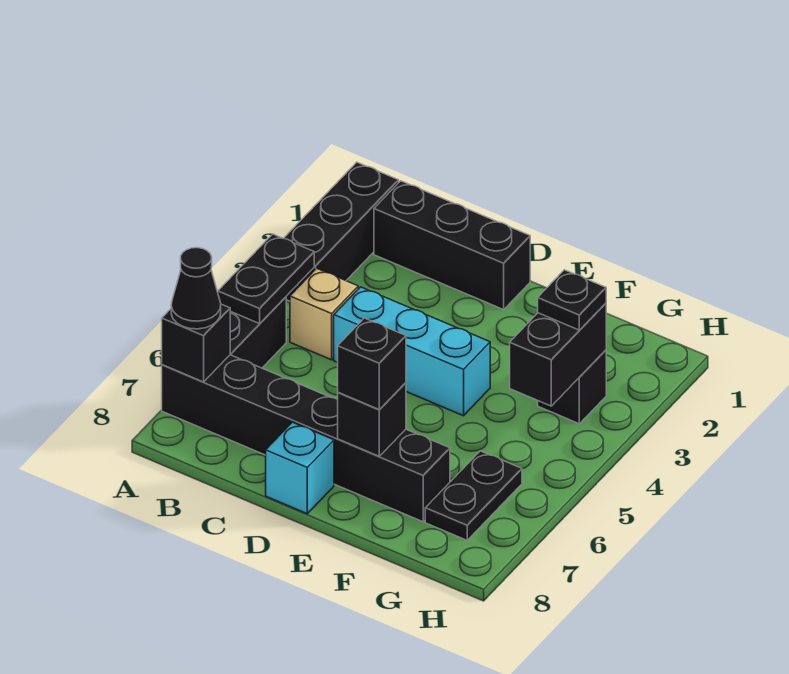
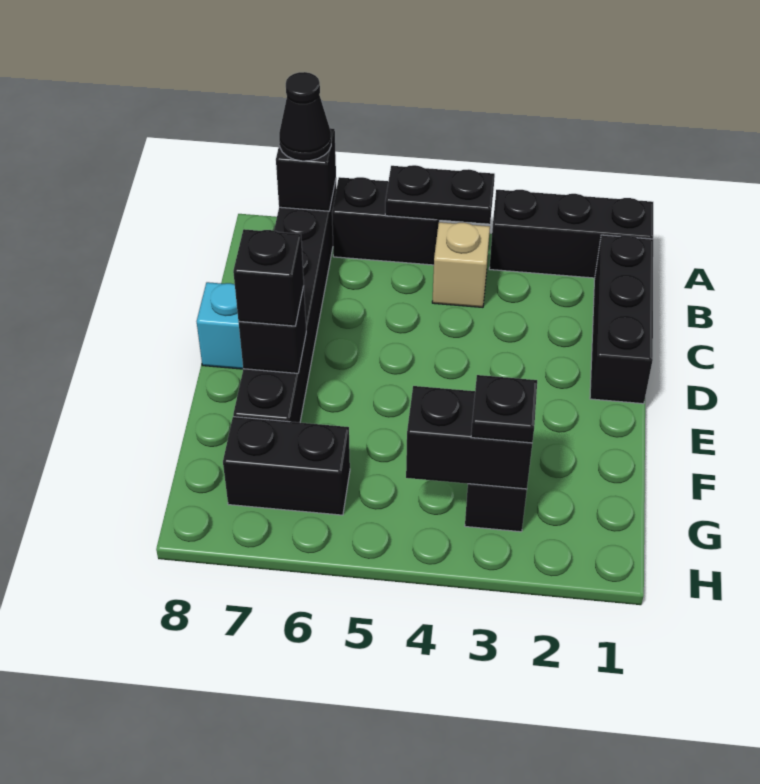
cyan brick C4:E4 level 1 -> none
black plate G6:G7 level 1 -> black brick G6:G7 level 1

